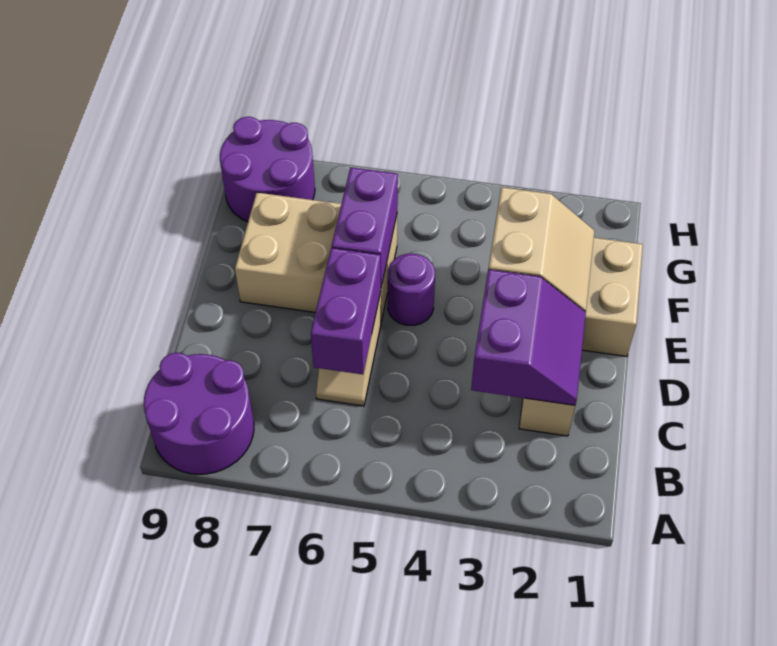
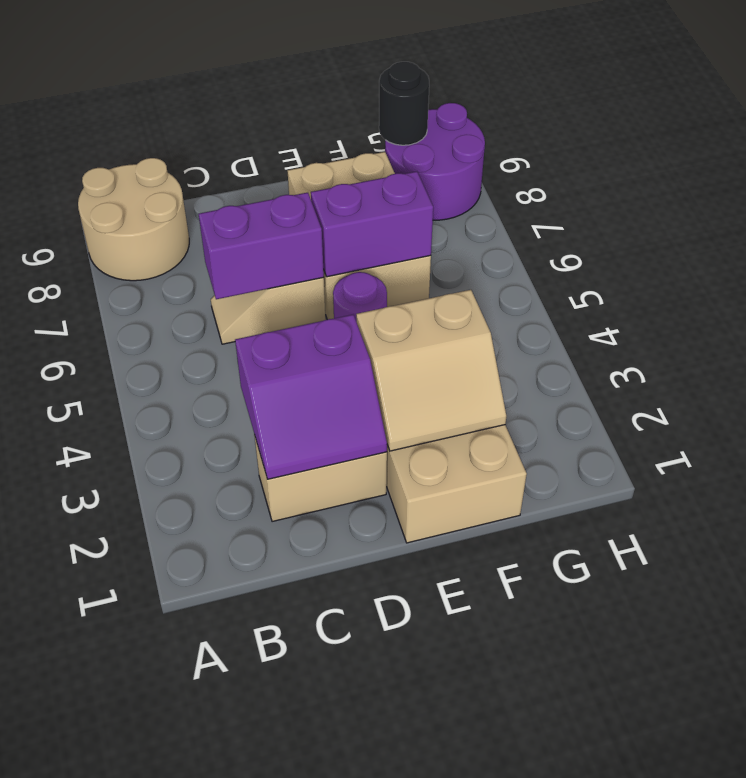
purple round brick A8:B9 level 1 -> tan round brick A8:B9 level 1
none -> black round brick G9 level 2

